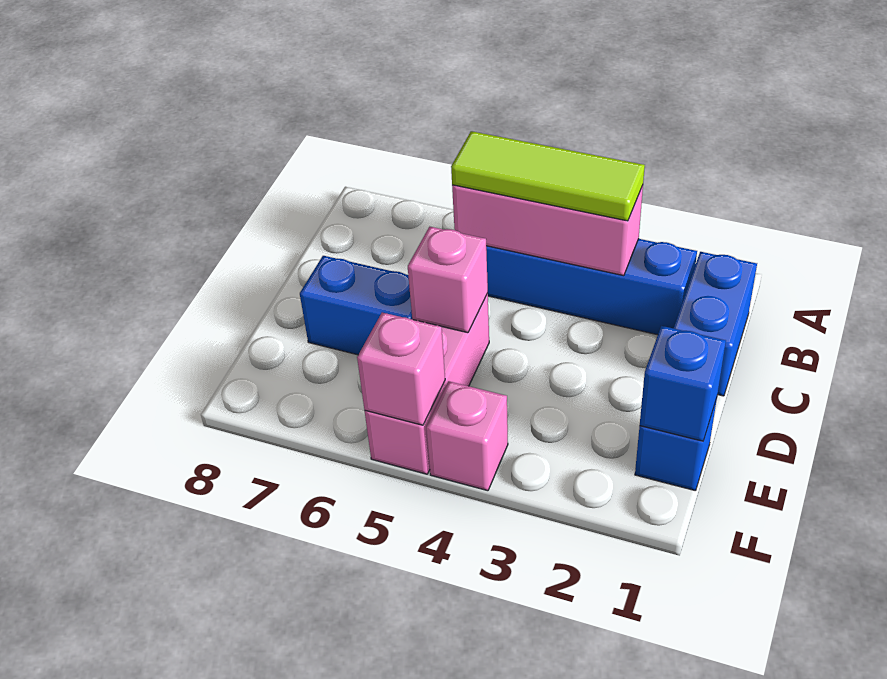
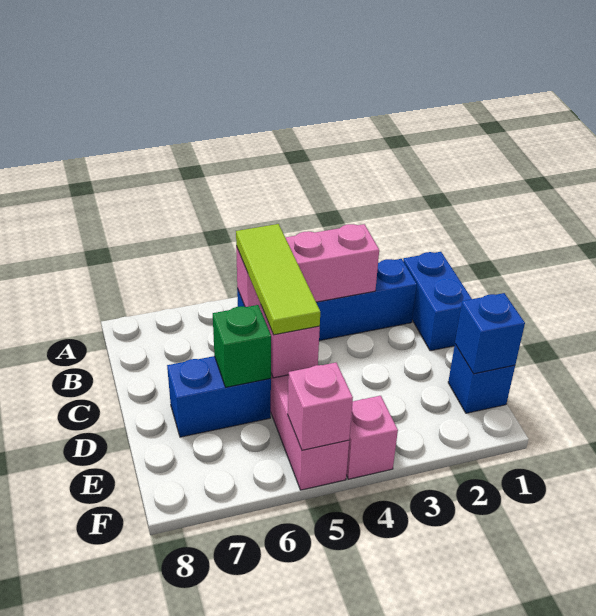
lime tile B3:B5 level 3 -> lime tile B5:D5 level 3
none -> green brick D6 level 2

